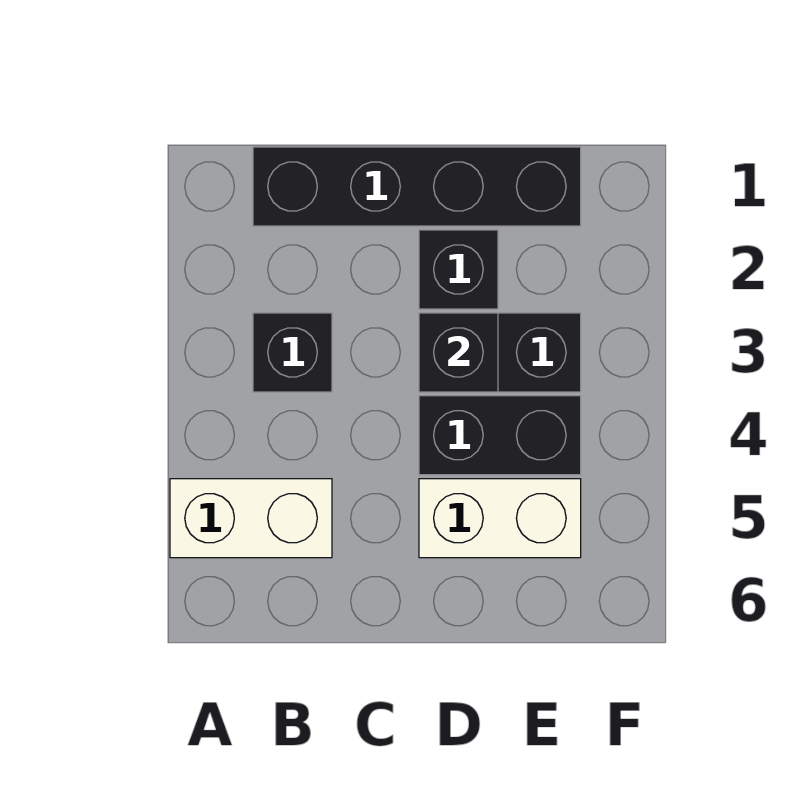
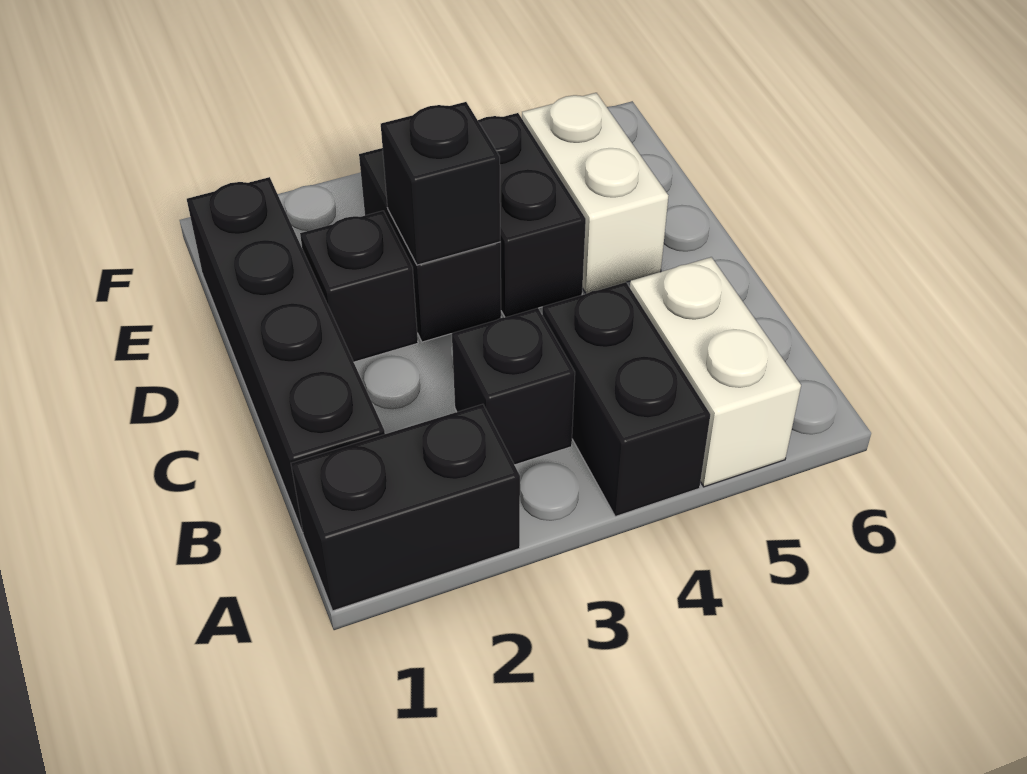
none -> black brick A1:A2 level 1
none -> black brick A4:B4 level 1

